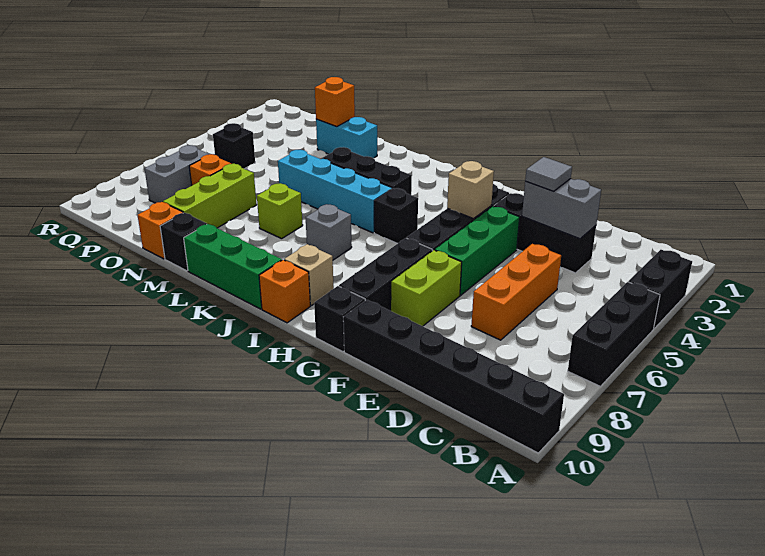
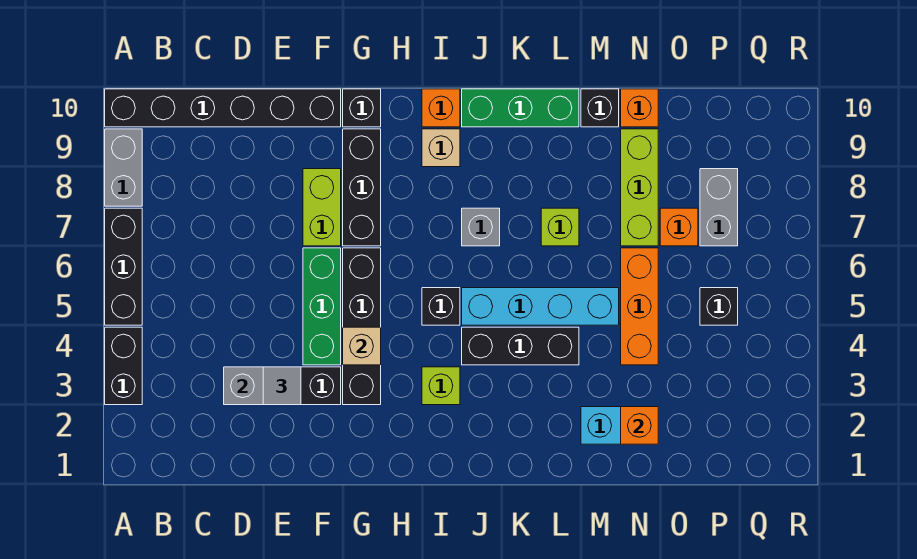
none -> grey brick A8:A9 level 1
orange brick D5:D7 level 1 -> orange brick N4:N6 level 1
none -> lime brick I3 level 1

